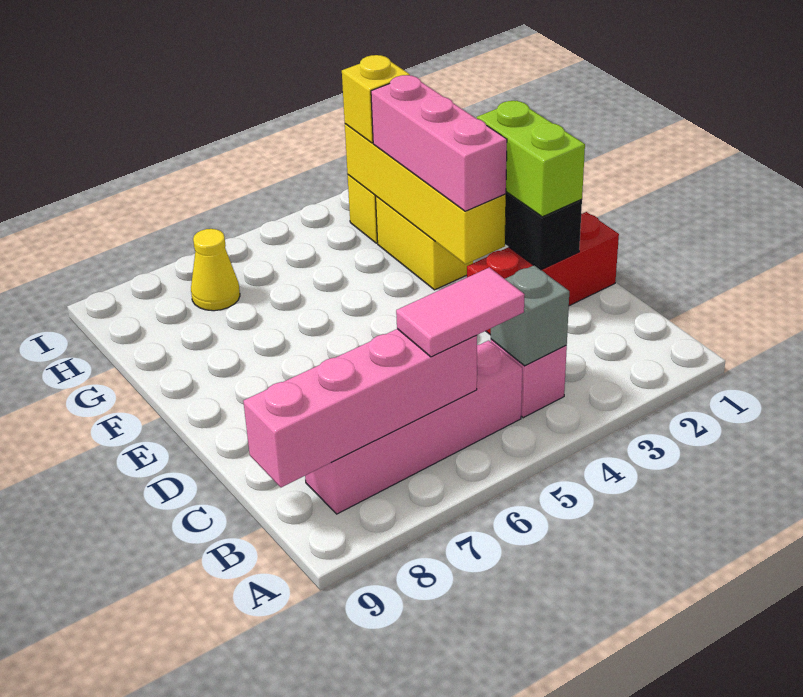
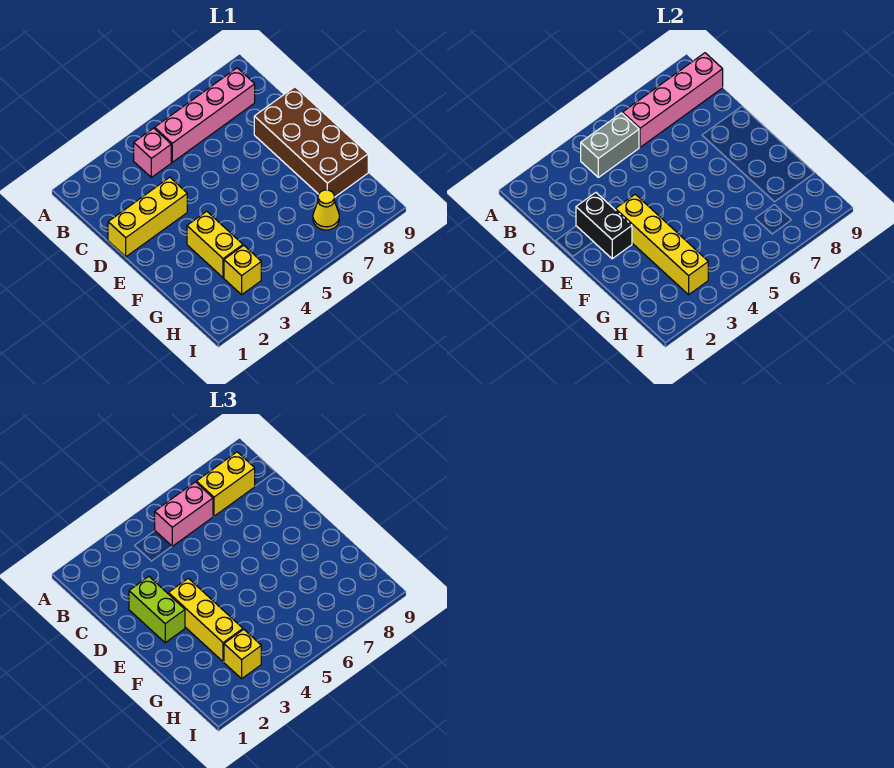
grey brick B4 level 2 -> grey brick B4:B5 level 2
pink tile B5:B6 level 3 -> pink brick B5:B6 level 3
none -> yellow brick B7:B8 level 3
red brick D1:D3 level 1 -> yellow brick D1:D3 level 1
none -> brown brick D8:G9 level 1
pink brick E3:G3 level 3 -> yellow brick E3:G3 level 3

